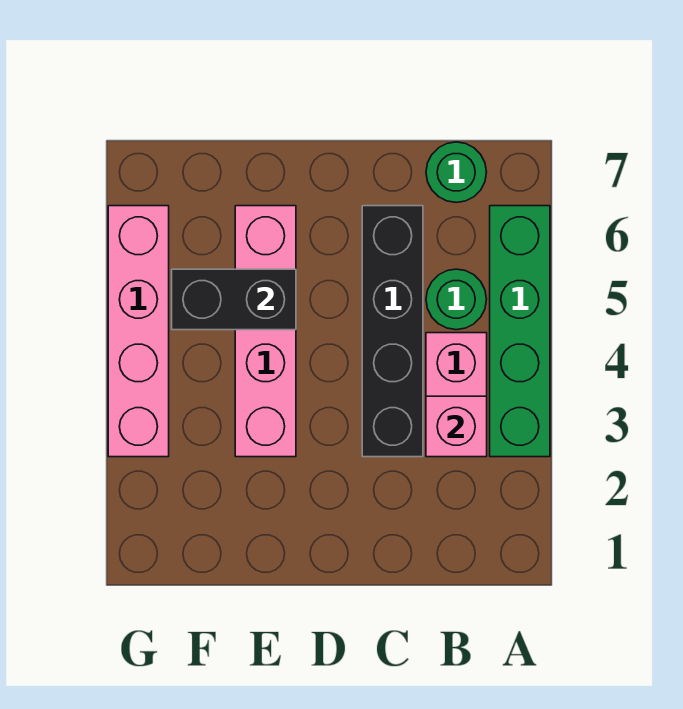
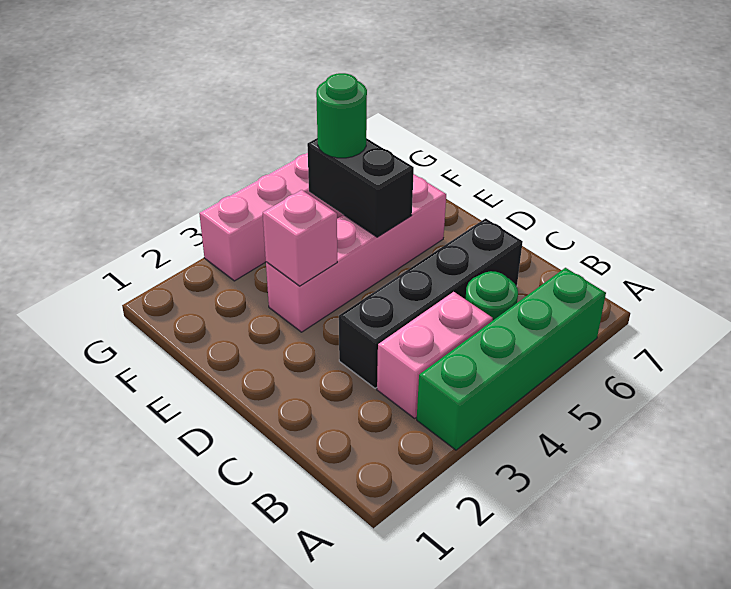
pink brick B3 level 2 -> pink brick E3 level 2
green round brick B7 level 1 -> green round brick F5 level 3

